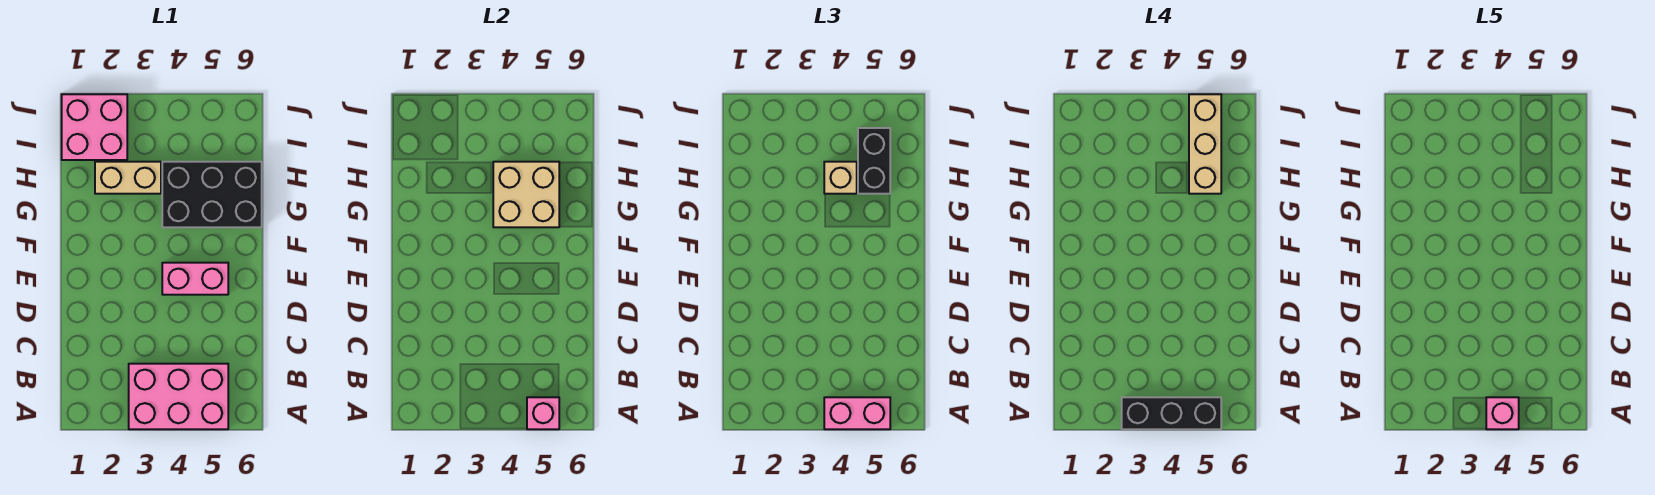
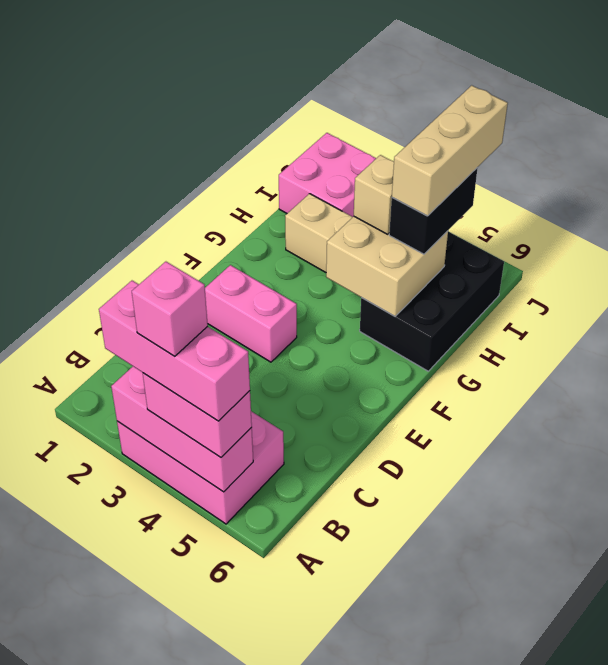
black brick A3:A5 level 4 -> pink brick A3:A5 level 4
pink brick A5 level 2 -> pink brick A3:A5 level 2
pink brick E4:E5 level 1 -> pink brick E2:E3 level 1
black brick G4:H6 level 1 -> black brick G5:I6 level 1

